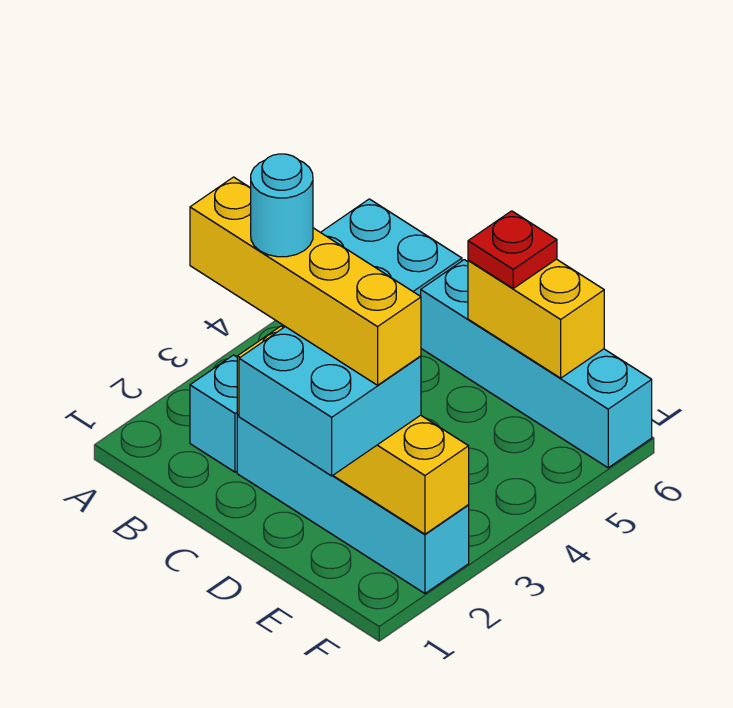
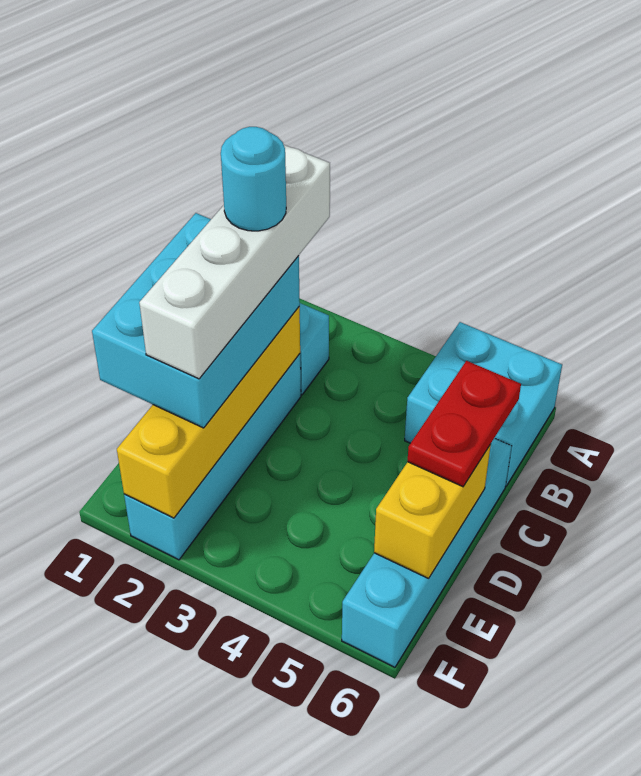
yellow brick B2:E2 level 4 -> white brick B2:E2 level 4
cyan brick D1:E2 level 3 -> cyan brick C1:E2 level 3
red plate D6 level 3 -> red plate C6:D6 level 3

